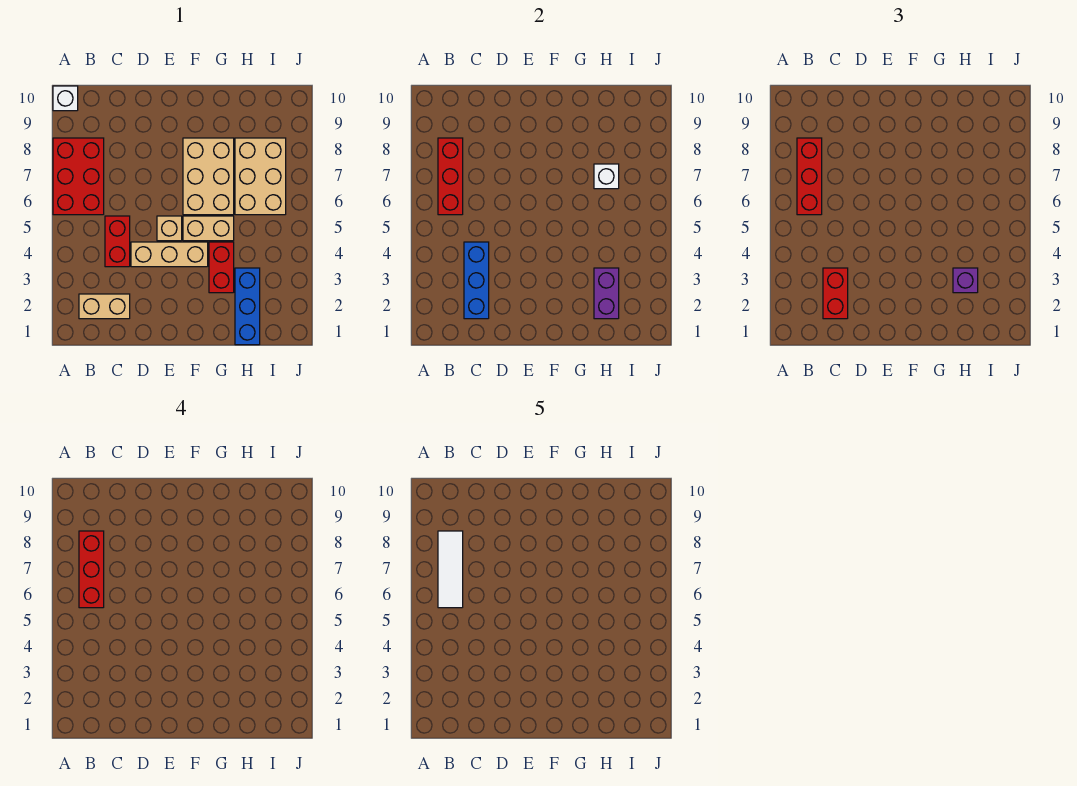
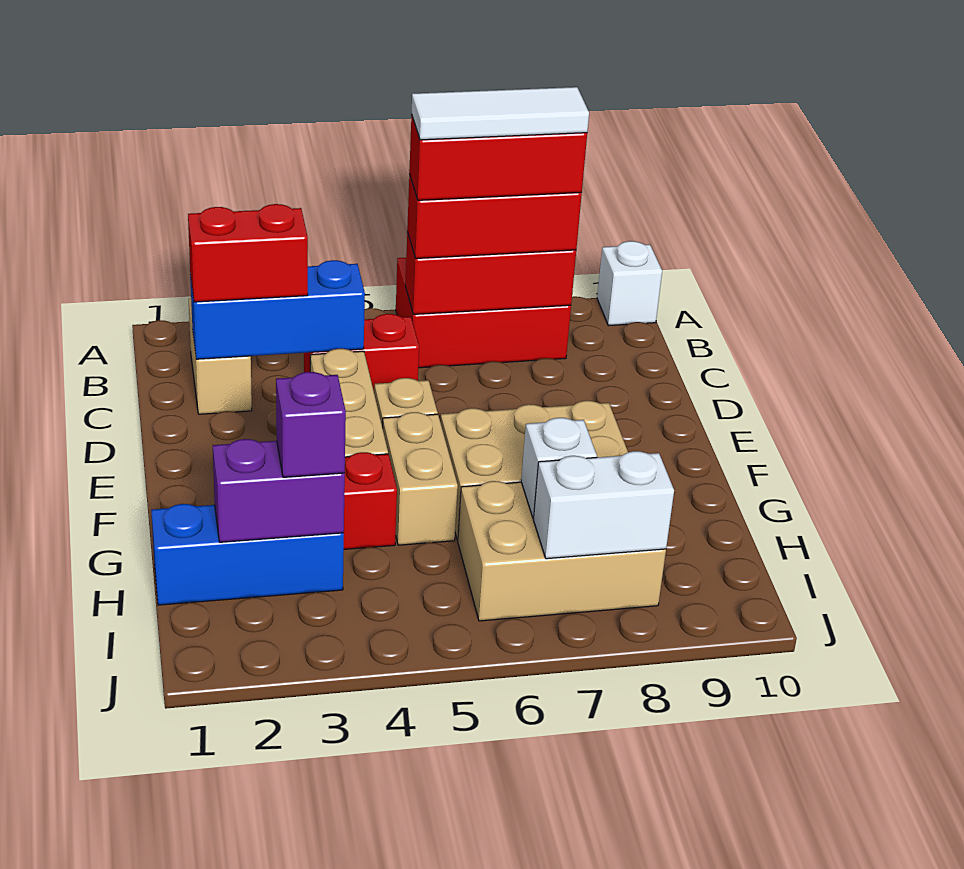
none -> white brick I7:I8 level 2

